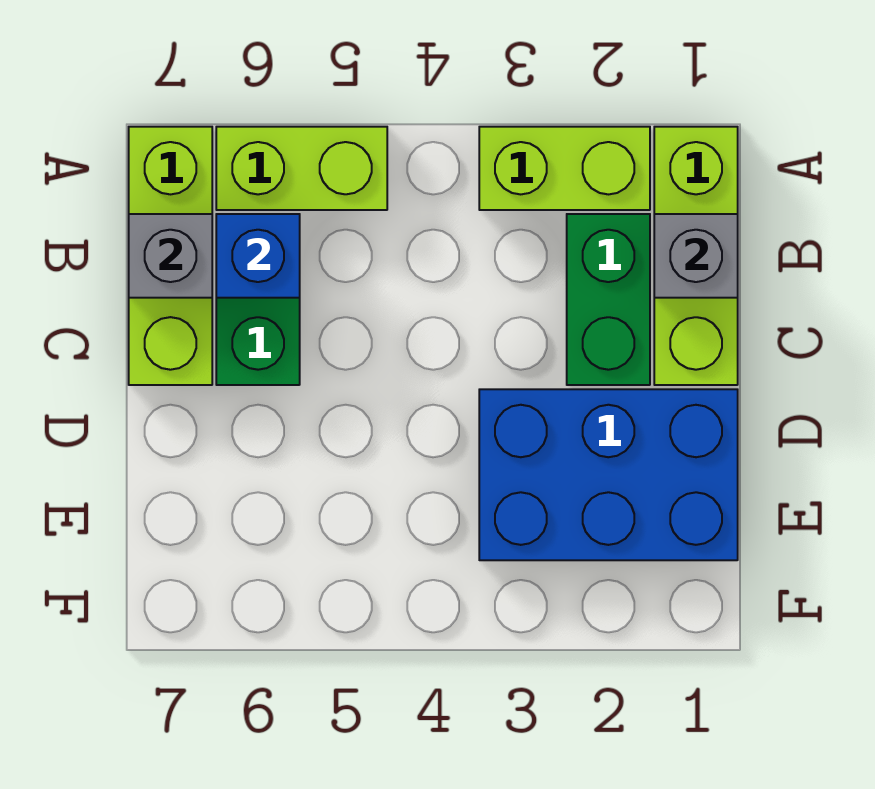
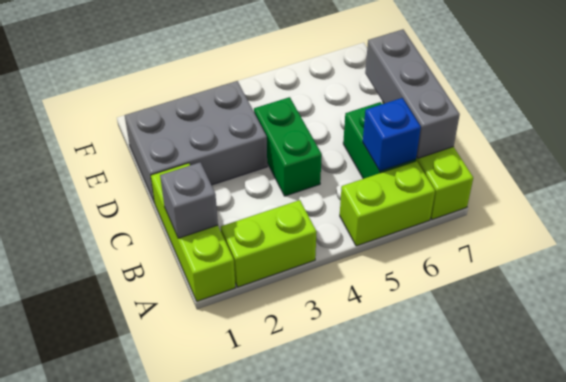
green brick B2:C2 level 1 -> green brick C4:D4 level 1
grey brick B7 level 2 -> grey brick B7:D7 level 2
blue brick D1:E3 level 1 -> grey brick D1:E3 level 1

